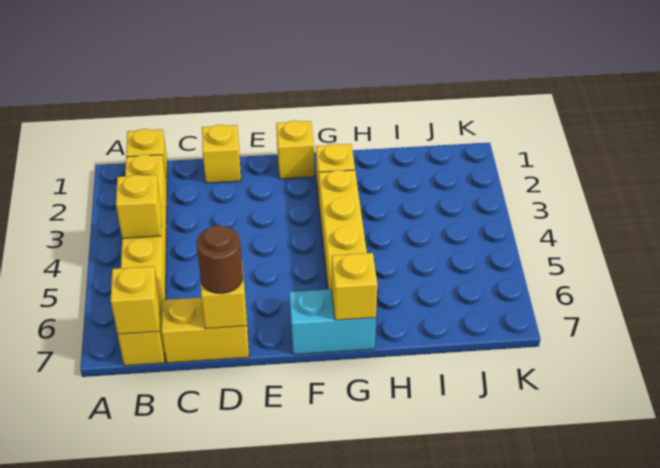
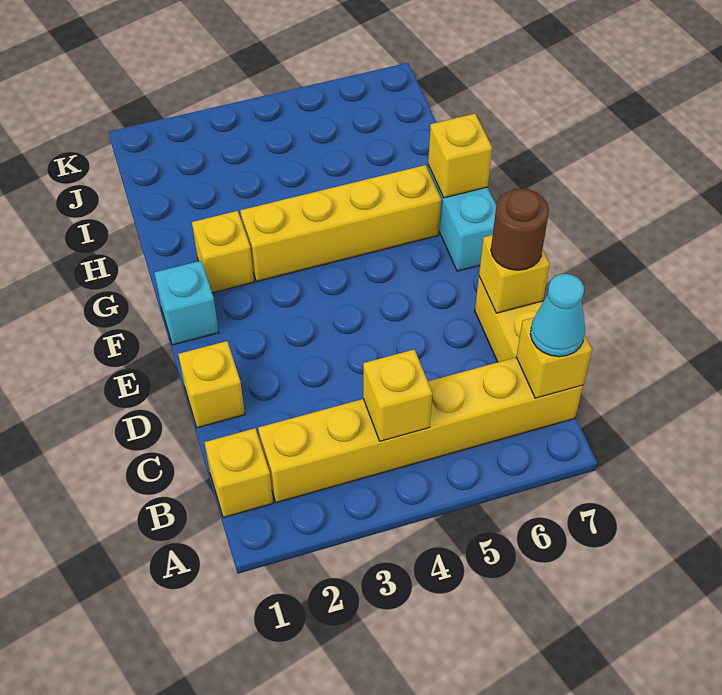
none -> cyan cone B7 level 3
yellow brick F1 level 1 -> cyan brick F1 level 1

